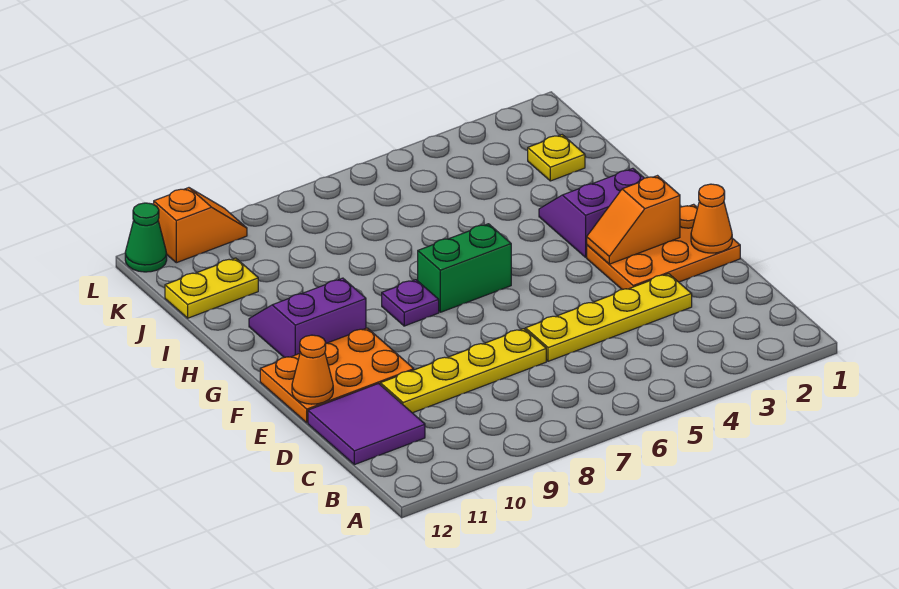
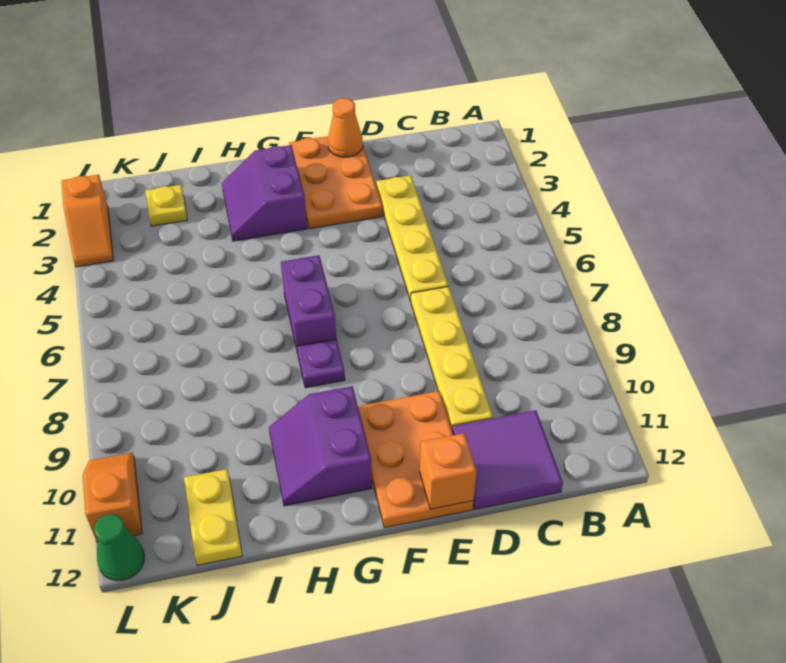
orange cone E12 level 2 -> orange brick E12 level 2
orange slope F2:F3 level 2 top 2 -> orange slope L2:L3 level 1 top 2
green brick G6:G7 level 1 -> purple brick G6:G7 level 1

